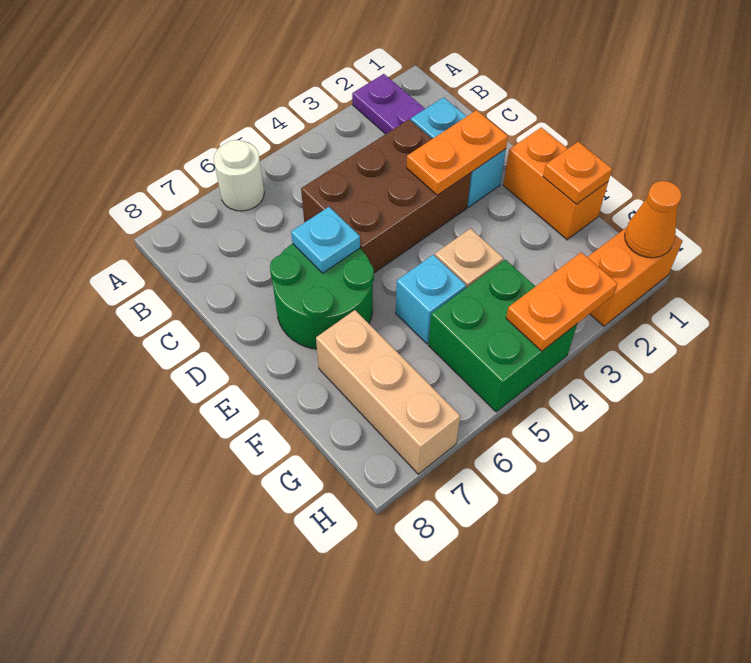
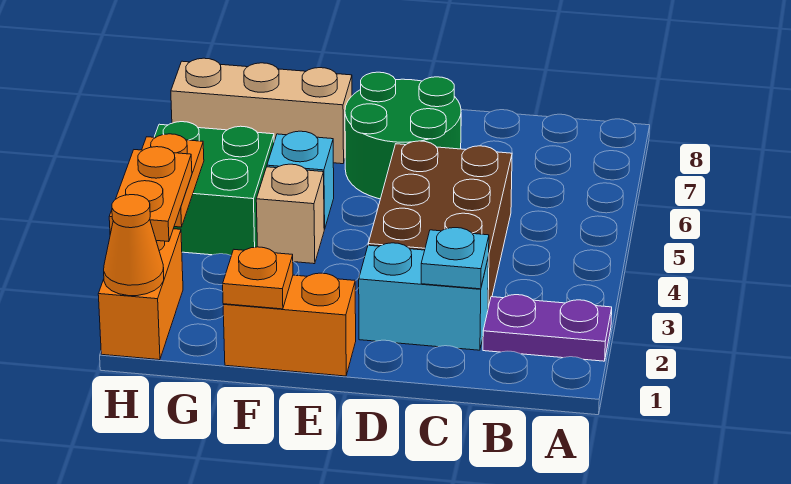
white round brick A6 level 1 -> none
orange plate D2:D3 level 2 -> orange plate H2:H3 level 3
cyan plate D6 level 2 -> cyan plate C2 level 2

